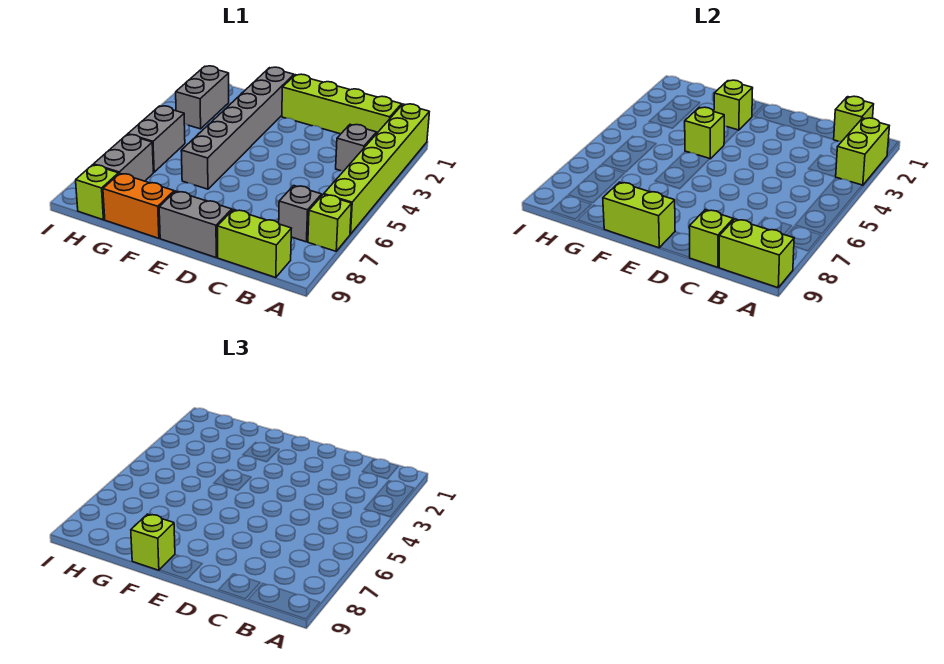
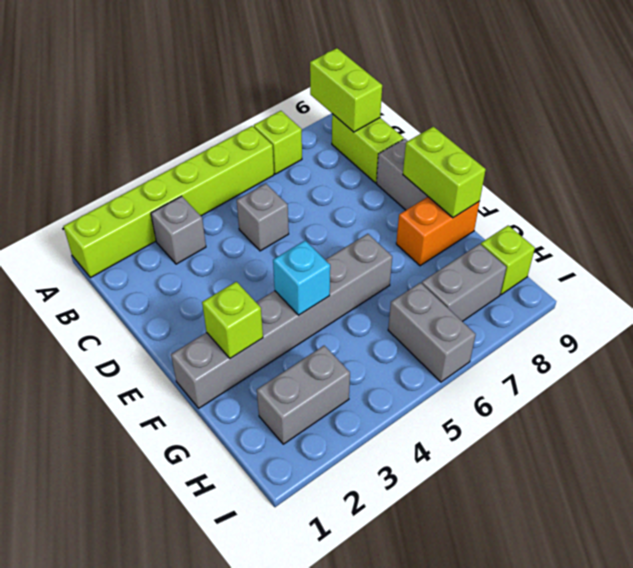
lime brick A2:A3 level 2 -> none
lime brick B1:E1 level 1 -> none
lime brick B1 level 2 -> none
grey brick B7 level 1 -> grey brick C5 level 1
lime brick C9 level 2 -> none
lime brick F4 level 2 -> cyan brick F4 level 2
orange brick F9:G9 level 1 -> orange brick F8:F9 level 1
lime brick F9 level 3 -> none
grey brick H5:H6 level 1 -> grey brick H6:I6 level 1

